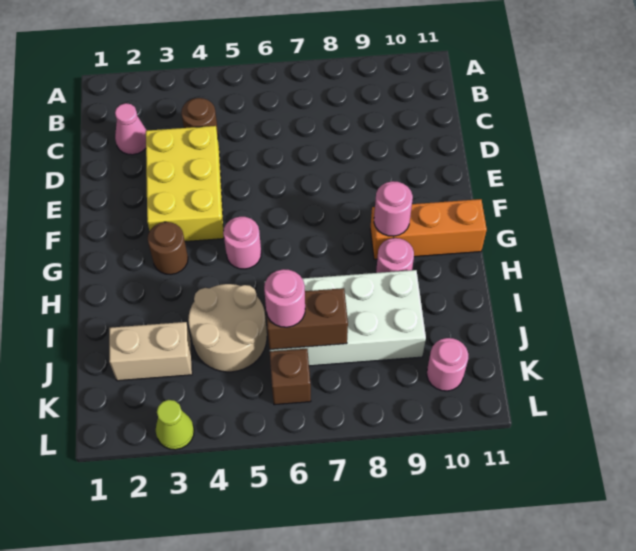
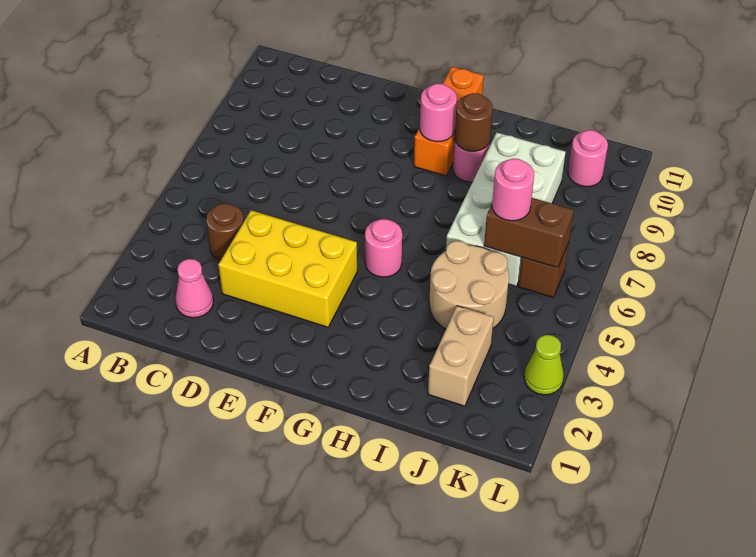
brown round brick G3 level 1 -> brown round brick H9 level 2
brown brick J6:J7 level 2 -> brown brick J6:K6 level 2

